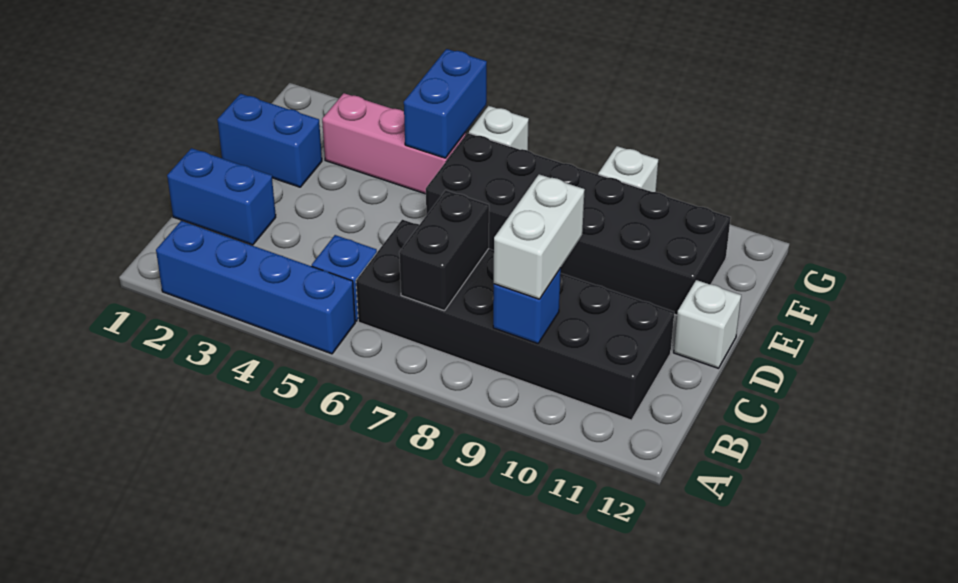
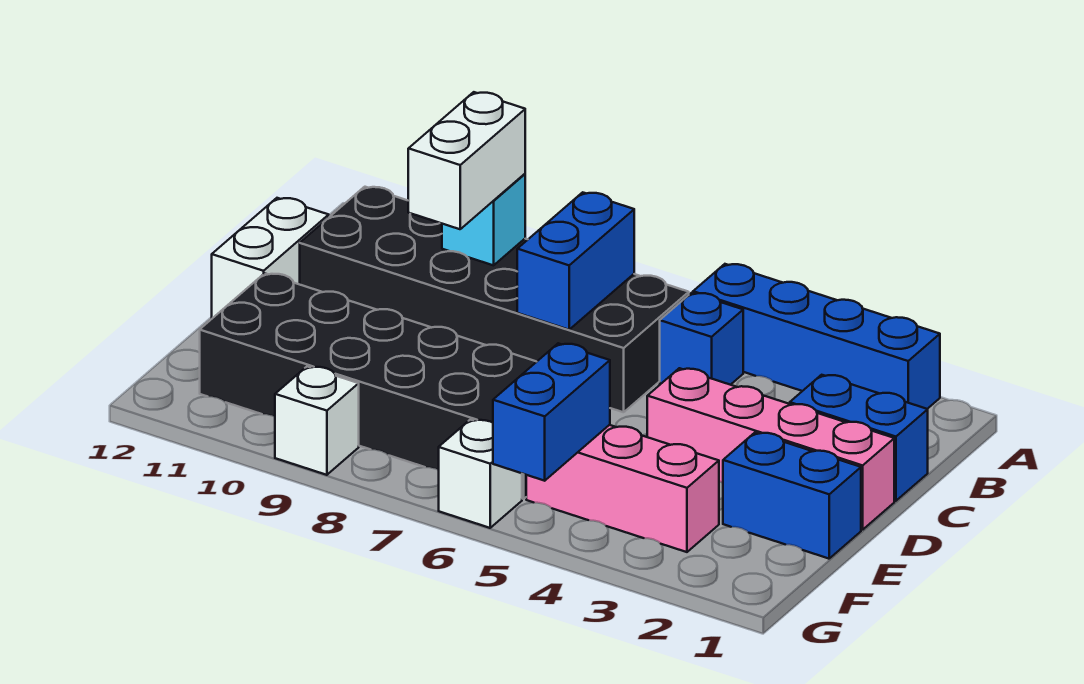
black brick B7:C7 level 2 -> blue brick B7:C7 level 2
blue brick B9 level 2 -> cyan brick B9 level 2
none -> pink brick D1:D4 level 1
white brick D12 level 1 -> white brick C12:D12 level 1

